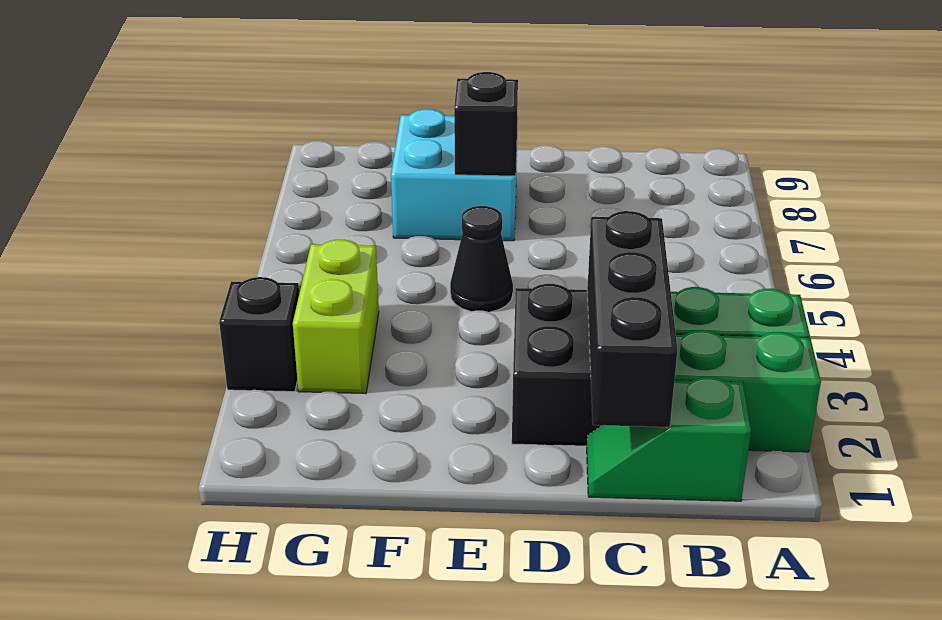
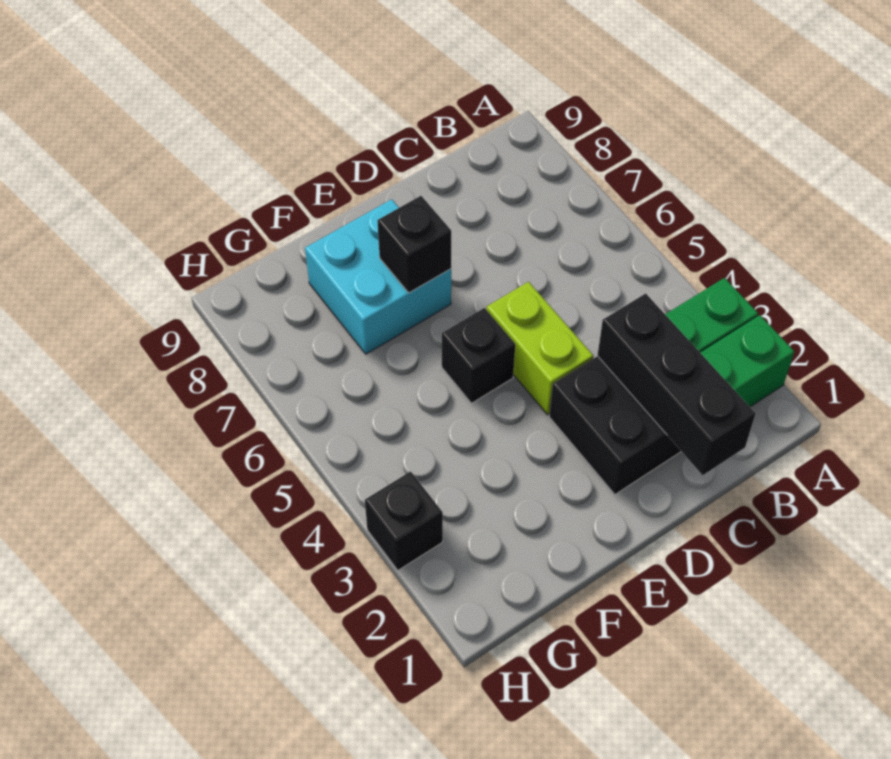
green slope B1:C1 level 1 top B -> none
black cone E5 level 1 -> black brick E5 level 1
lime brick G3:G4 level 1 -> lime brick D4:D5 level 1

